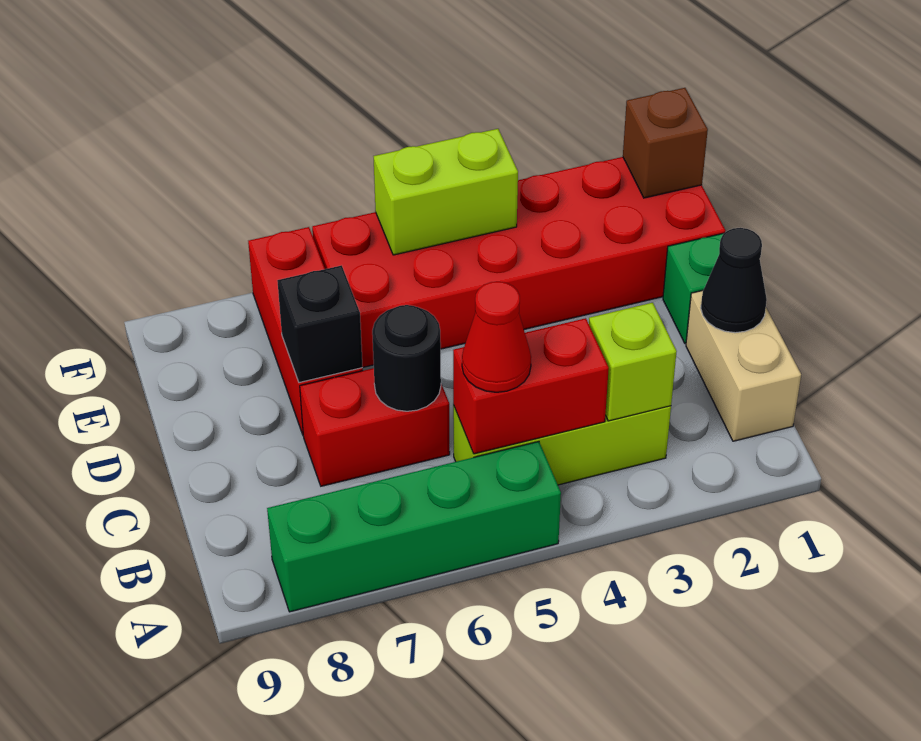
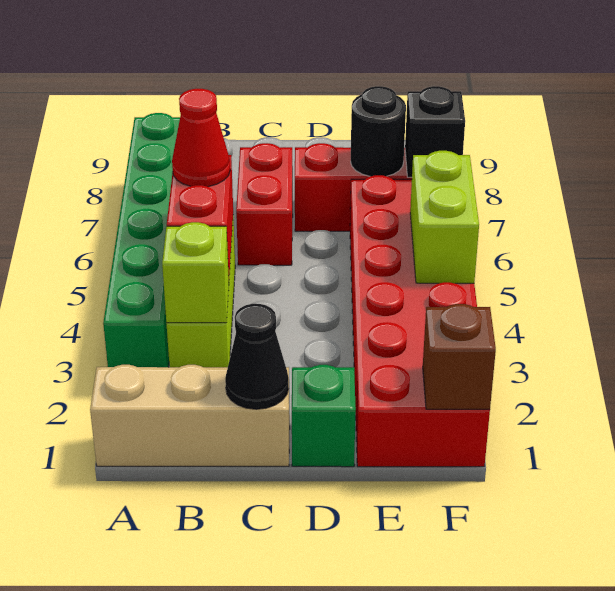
green brick A5:A8 level 1 -> green brick A3:A8 level 1
tan brick B1:C1 level 1 -> tan brick A1:C1 level 1
black round brick C6 level 2 -> black round brick E7 level 2
black brick D7 level 2 -> black brick F7 level 2

